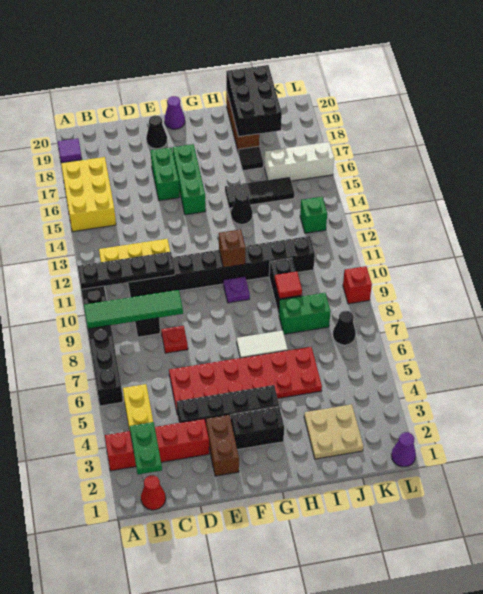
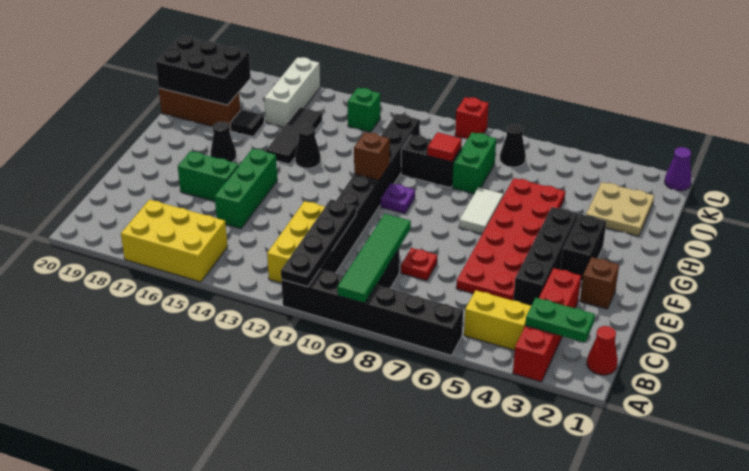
purple tile A19 level 1 -> none
brown brick E2:E3 level 1 -> brown brick E2 level 1
black cone E19 level 1 -> black cone G17 level 1
green brick F15:F17 level 1 -> green brick D15:F15 level 1
purple cone F20 level 1 -> none

